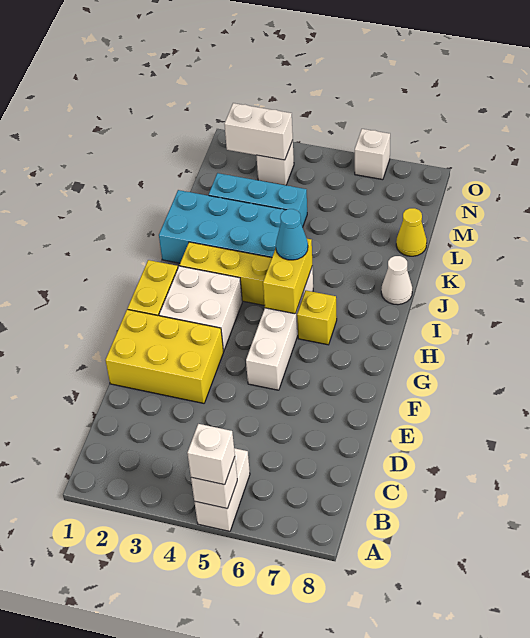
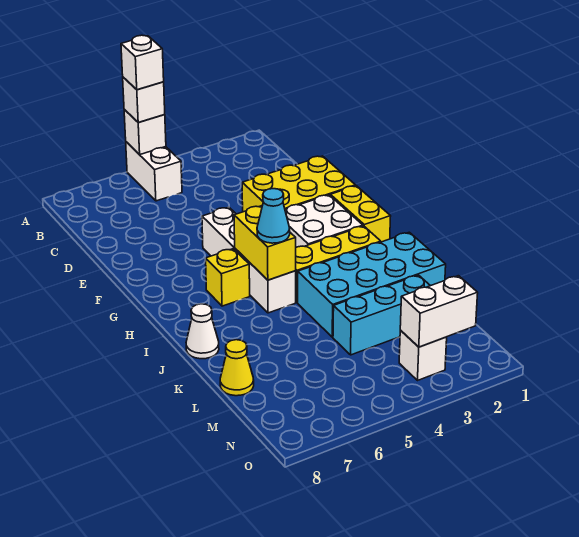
white brick O6 level 1 -> white brick A5 level 4

